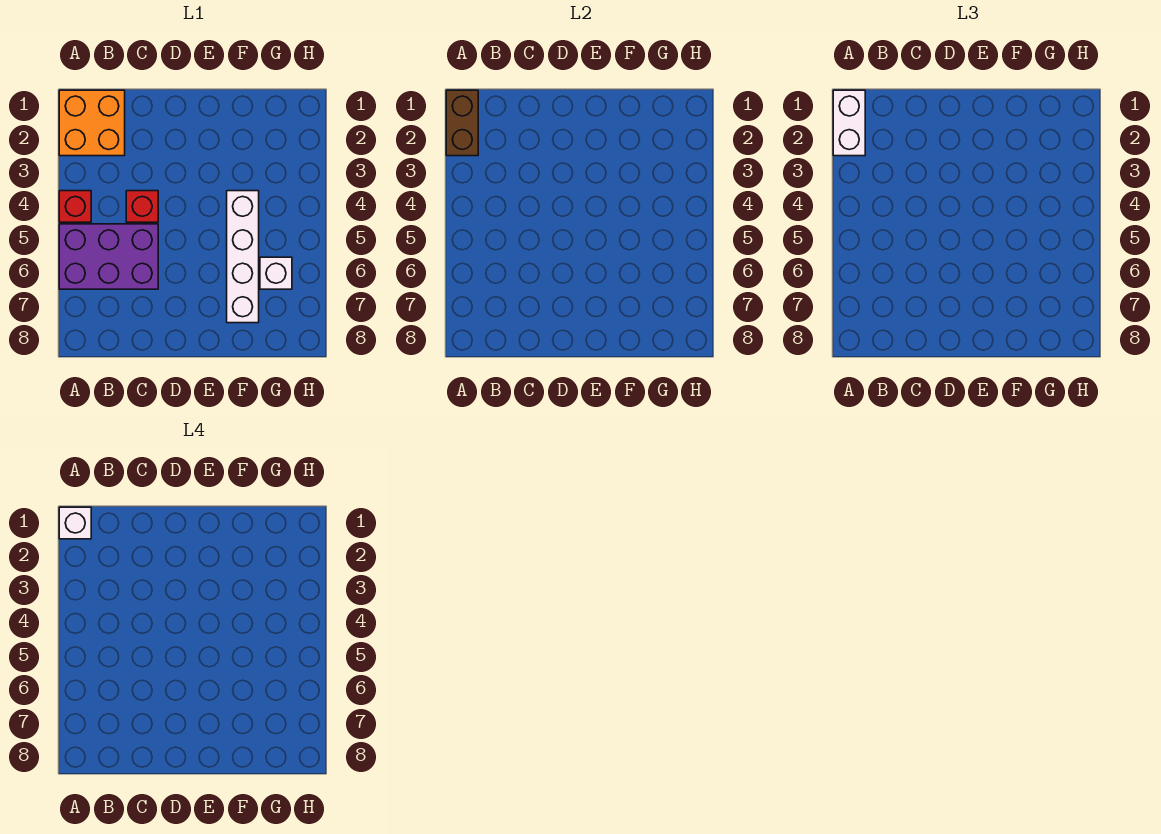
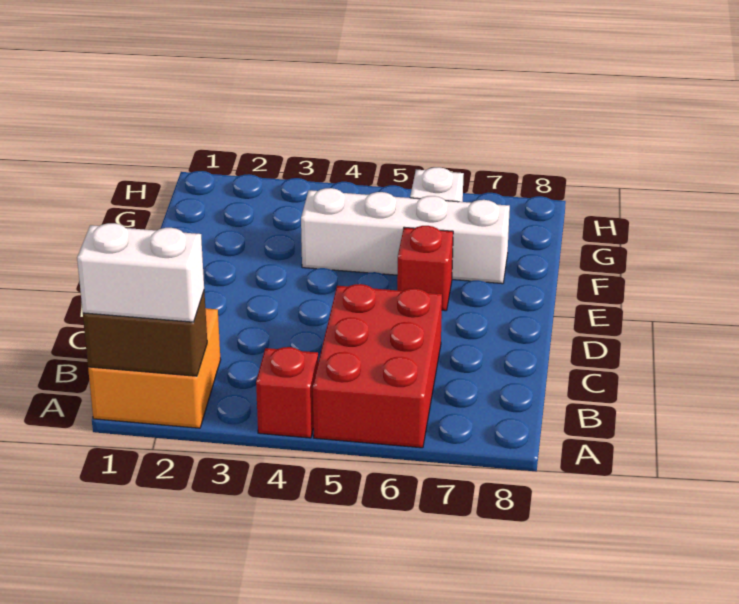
white brick A1 level 4 -> none
purple brick A5:C6 level 1 -> red brick A5:C6 level 1
red brick C4 level 1 -> red brick E6 level 1

